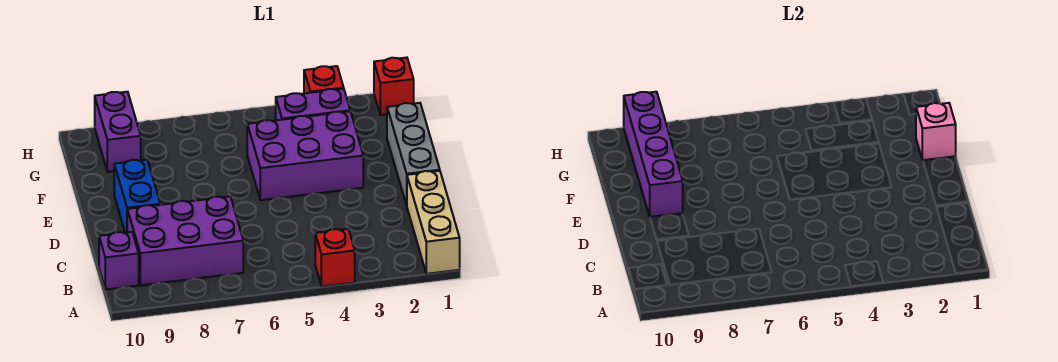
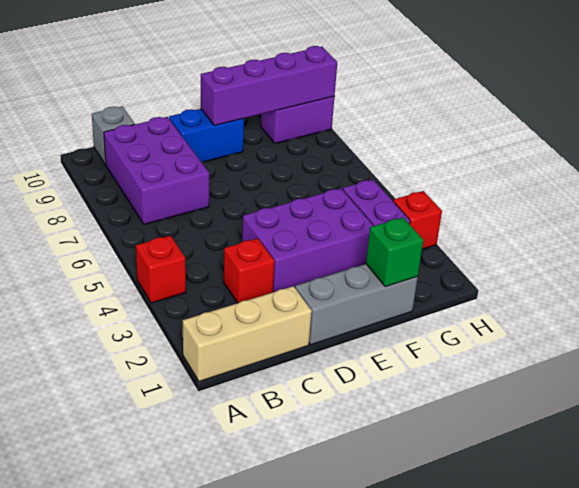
purple brick B10 level 1 -> grey brick B10 level 1
purple brick E3:F5 level 1 -> purple brick D3:F4 level 1
pink brick F1 level 2 -> green brick F1 level 2
red brick H1 level 1 -> red brick C3 level 1

